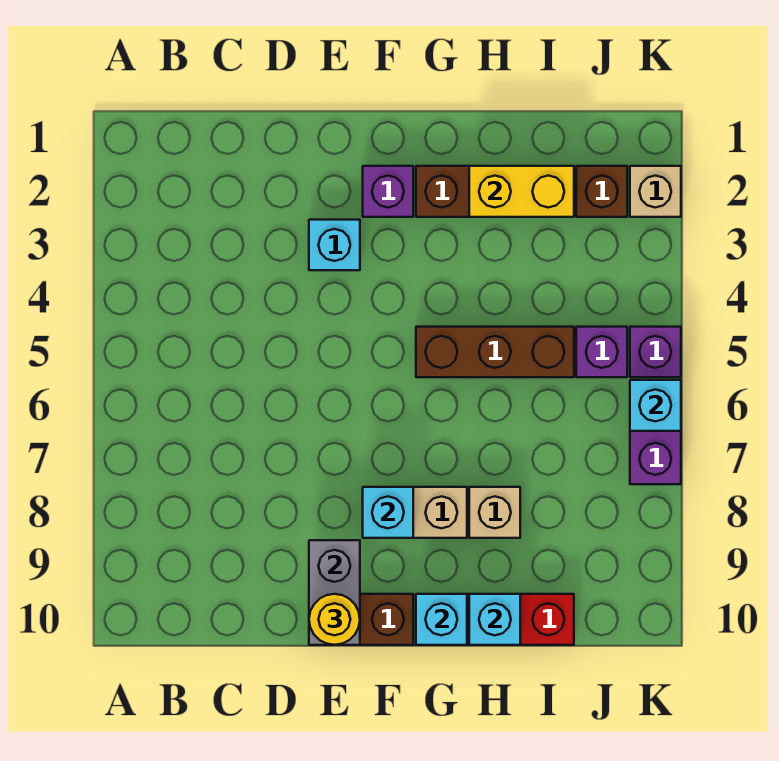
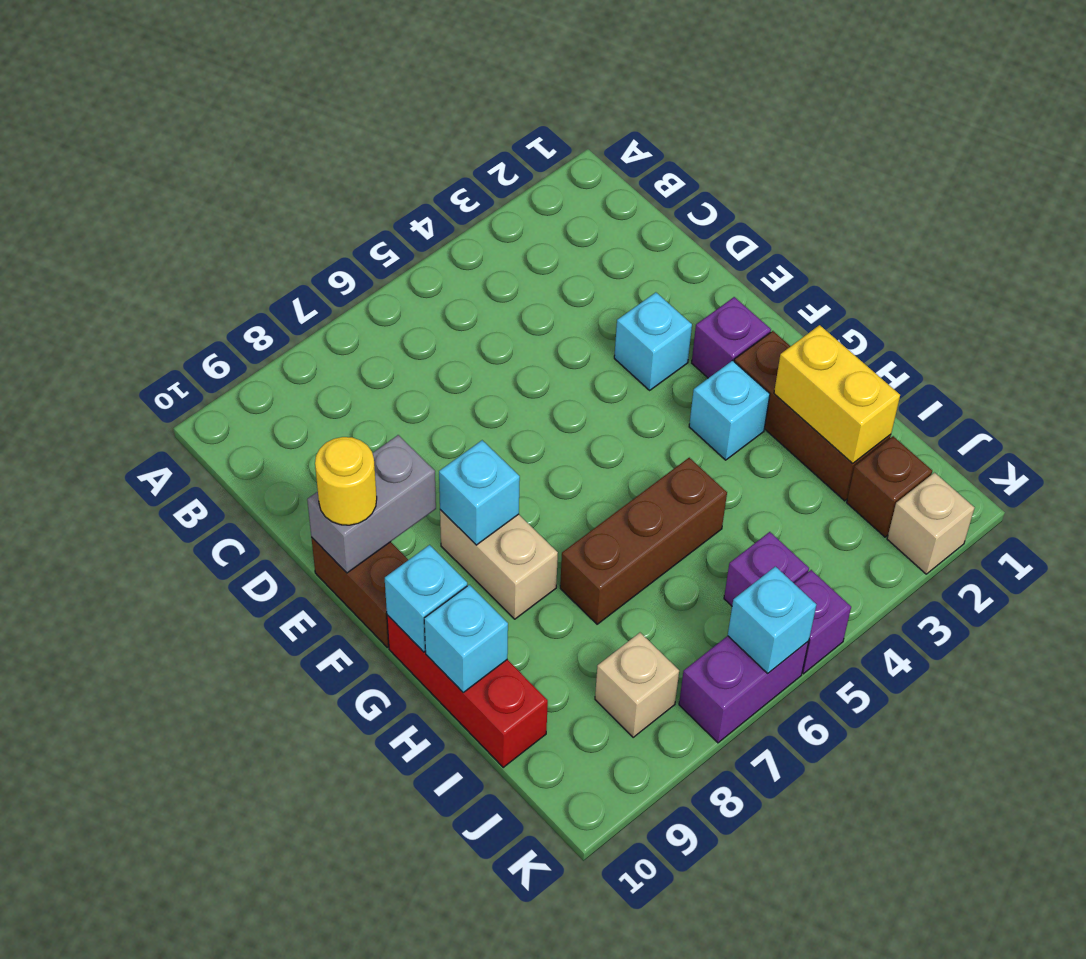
none -> cyan brick G3 level 1
brown brick G5:I5 level 1 -> brown brick H5:H7 level 1
tan brick H8 level 1 -> tan brick J8 level 1

